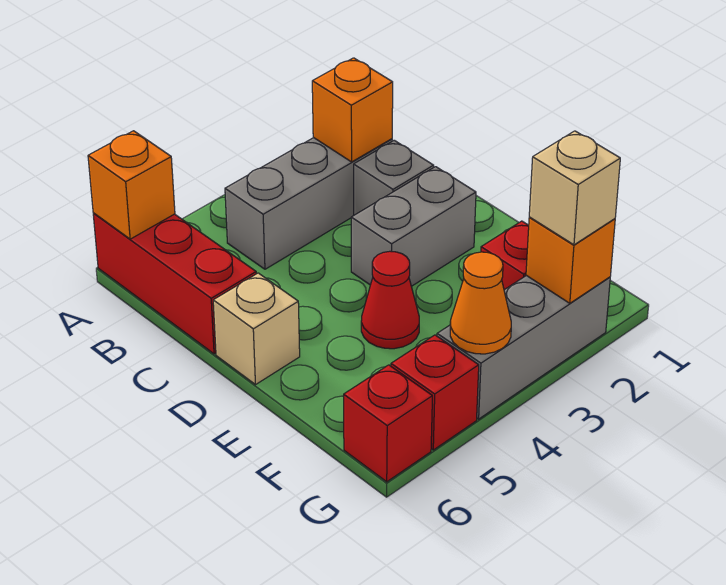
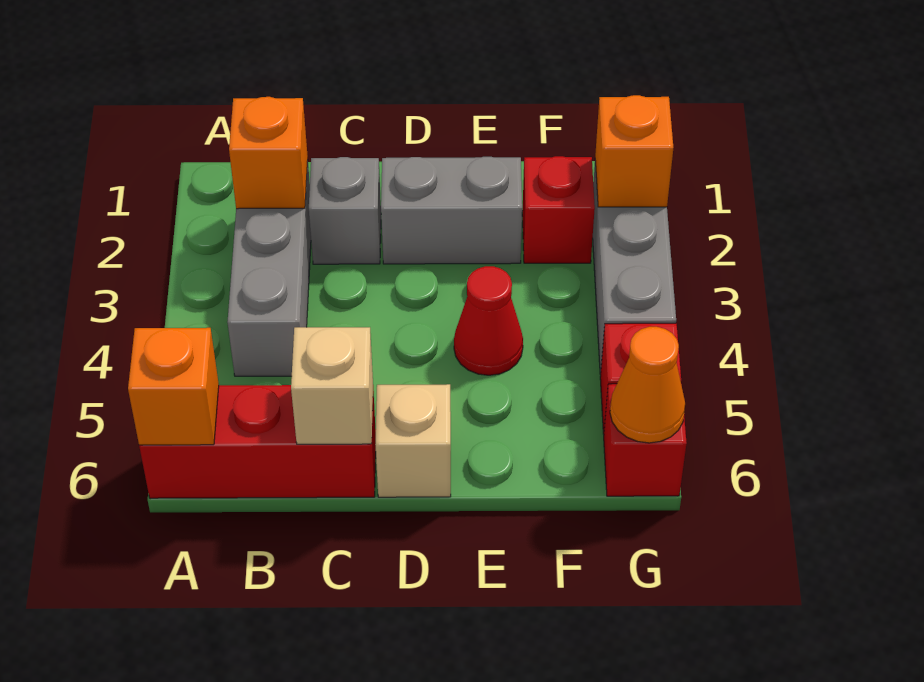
grey brick D2:D3 level 1 -> grey brick D2:E2 level 1
tan brick G2 level 3 -> tan brick C6 level 2
orange cone G4 level 2 -> orange cone G6 level 2

